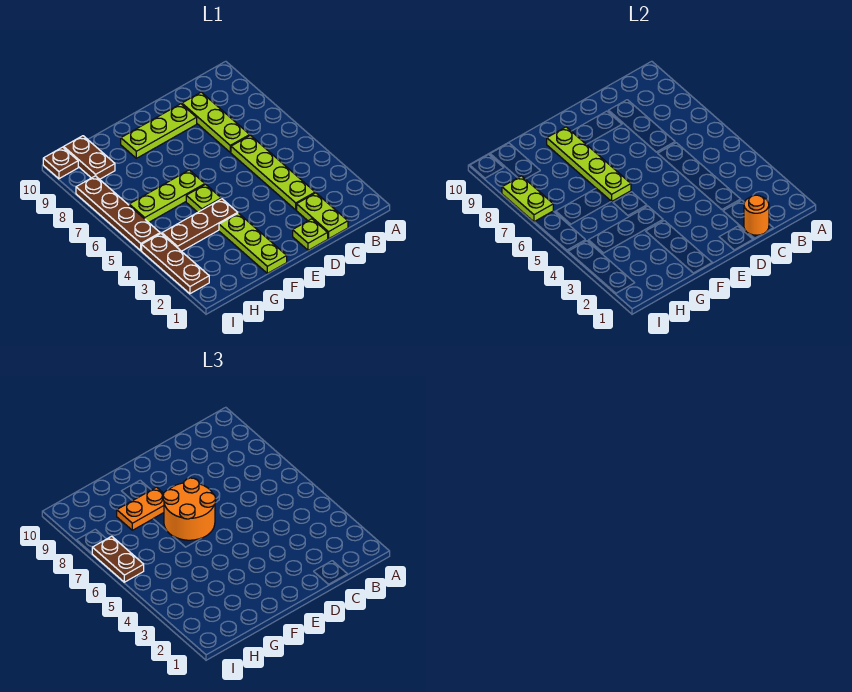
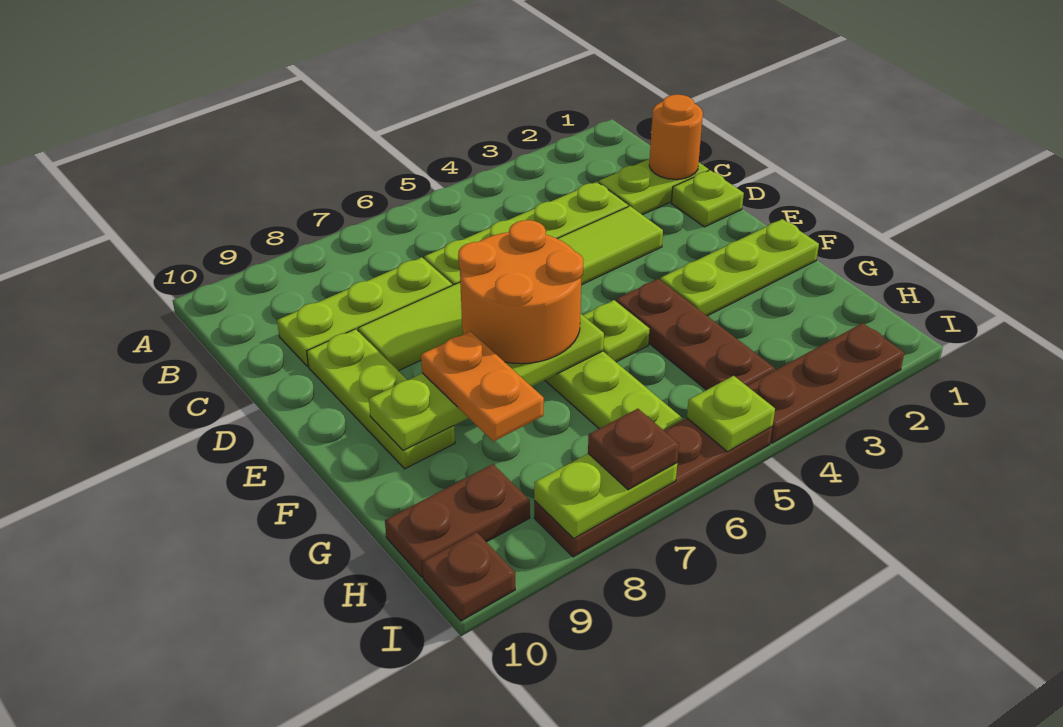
none -> lime tile D3:D8 level 1
none -> lime plate I5 level 2
brown plate I6:I7 level 3 -> brown plate I7 level 3

